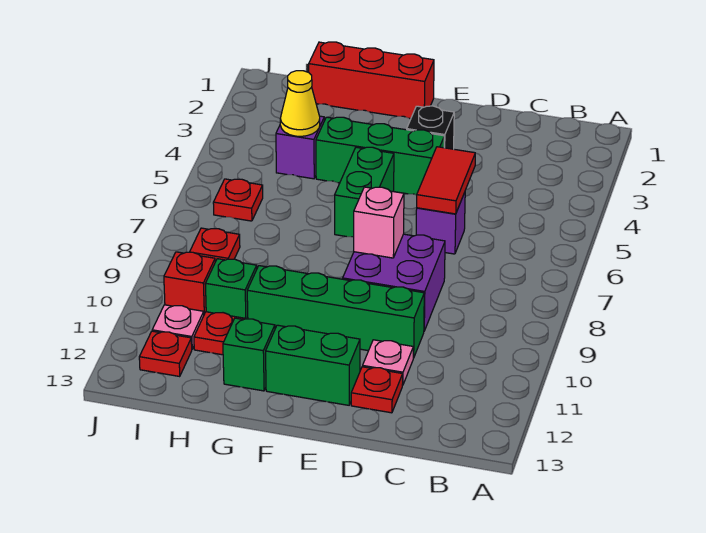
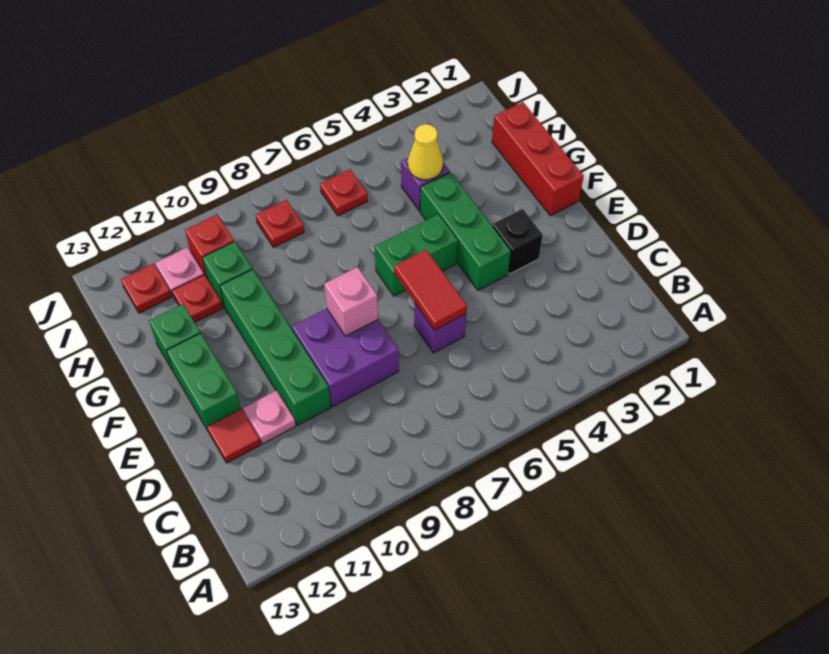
red tile D5:D6 level 2 -> red tile D6:E6 level 2
red plate D12 level 1 -> red tile D12 level 1

